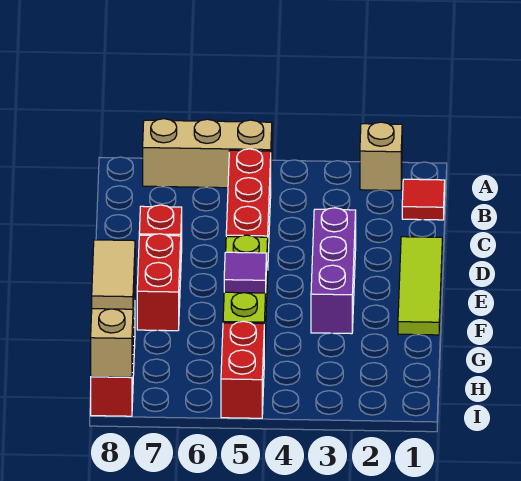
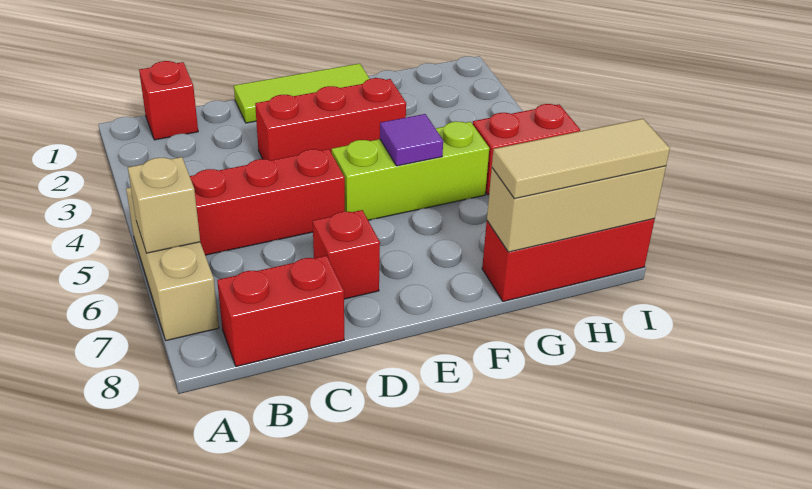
tan brick A2 level 1 -> tan brick A6 level 2
red tile B1 level 1 -> red brick B1 level 1
purple brick D3:F3 level 1 -> red brick D3:F3 level 1
red brick E7:F7 level 1 -> red brick B8:C8 level 1
tan tile G8:H8 level 3 -> tan tile G8:I8 level 3

